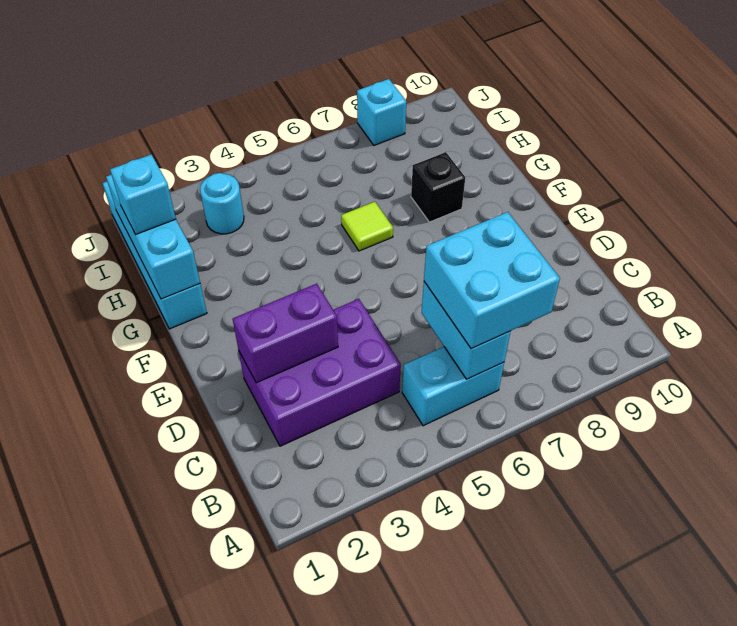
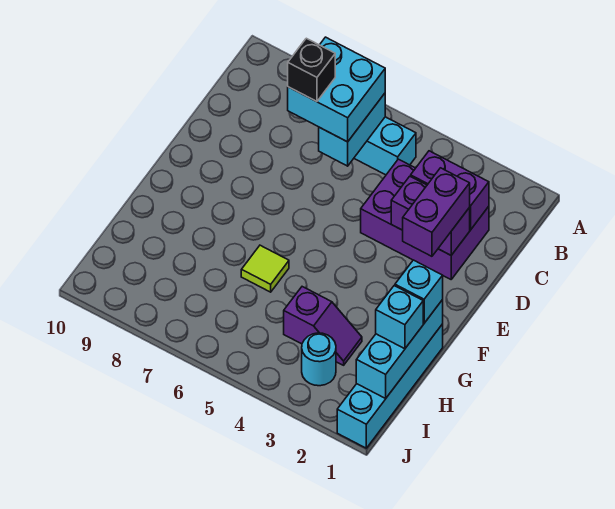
none -> purple brick C2:C3 level 2
none -> purple brick D2:E2 level 3
black brick G8 level 1 -> black brick C7 level 4
none -> purple slope H3:H4 level 1 top 4
cyan brick J8 level 1 -> cyan brick G1 level 3

